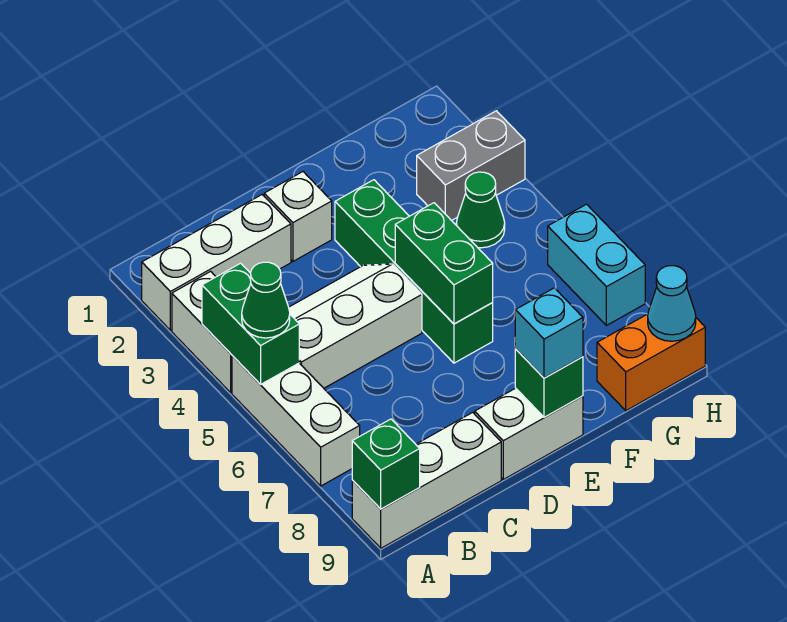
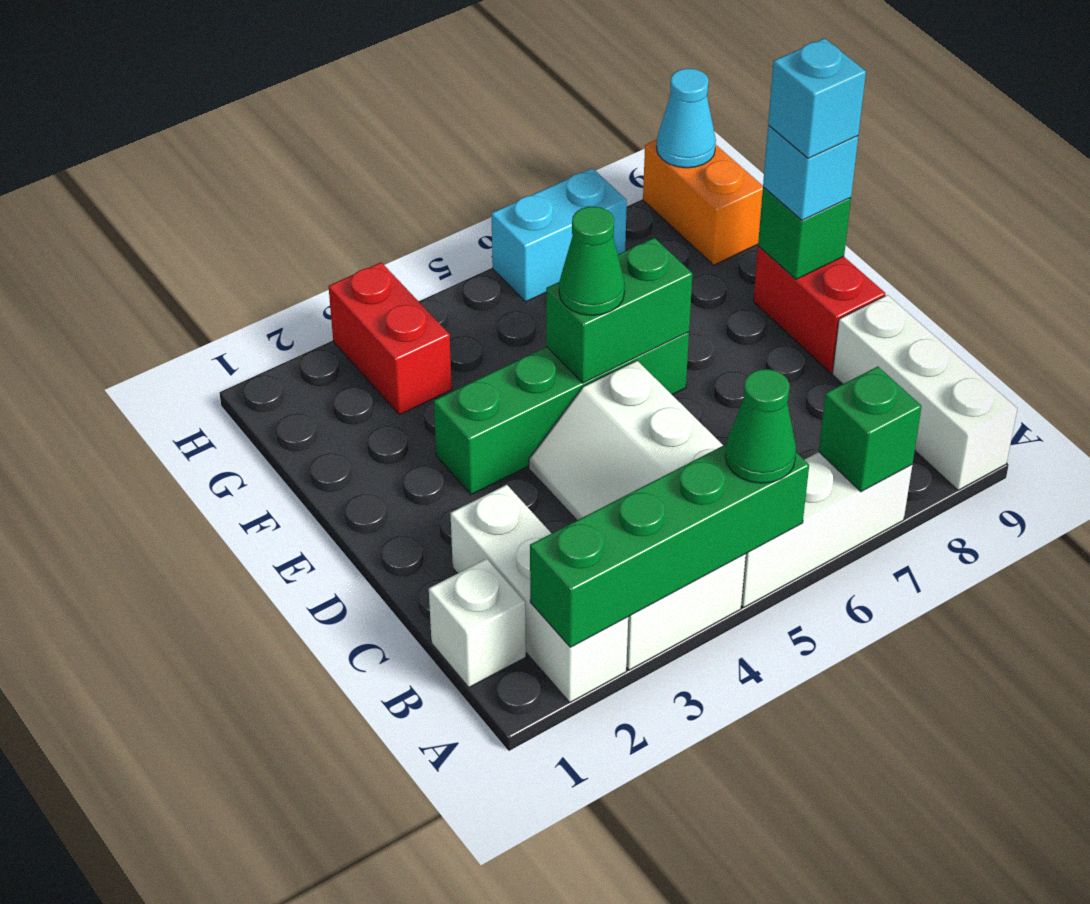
green brick A4:A5 level 2 -> green brick A2:A5 level 2
green brick A9 level 2 -> green brick A7 level 2
white brick D2 level 1 -> white brick B1 level 1
white brick D9:E9 level 1 -> red brick D9:E9 level 1
none -> cyan brick E9 level 4
grey brick G3:H3 level 1 -> red brick G3:H3 level 1
green cone G4 level 1 -> green cone E5 level 3

